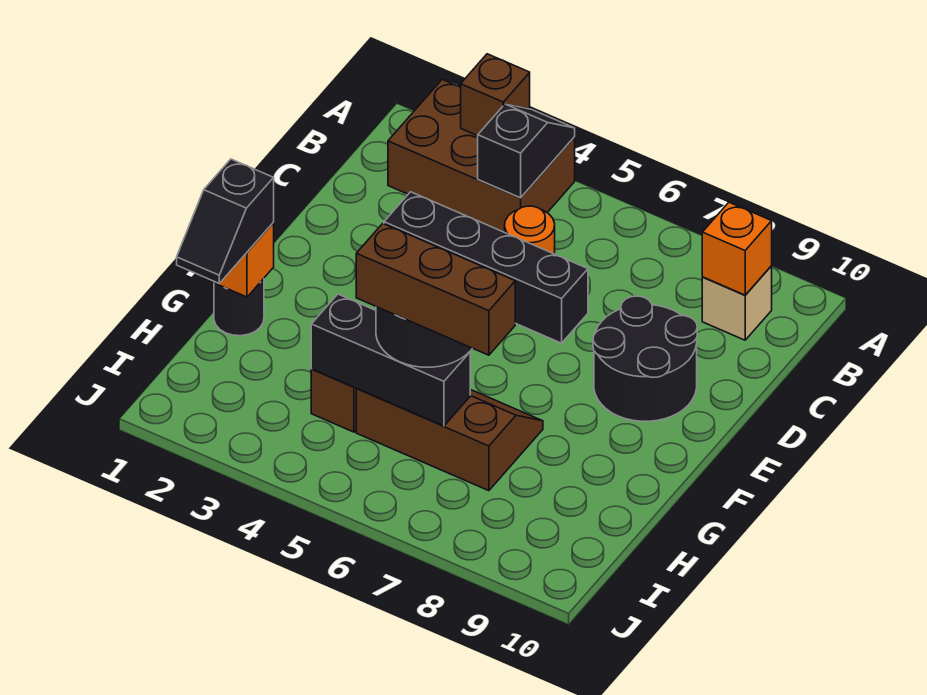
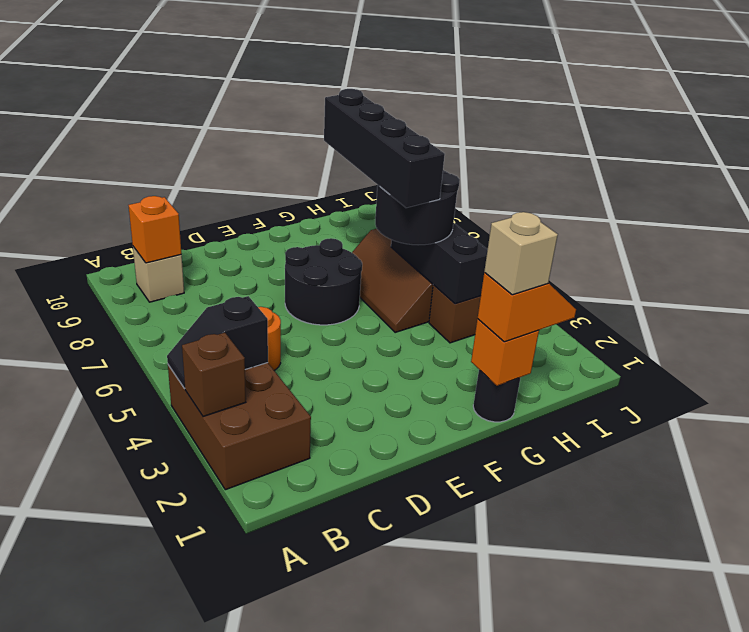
black round brick D8:E9 level 1 -> black round brick E6:F7 level 1
black slope G1:H1 level 3 top G -> orange slope G1:H1 level 3 top G
none -> tan brick G1 level 4
brown brick H5:H7 level 4 -> none

